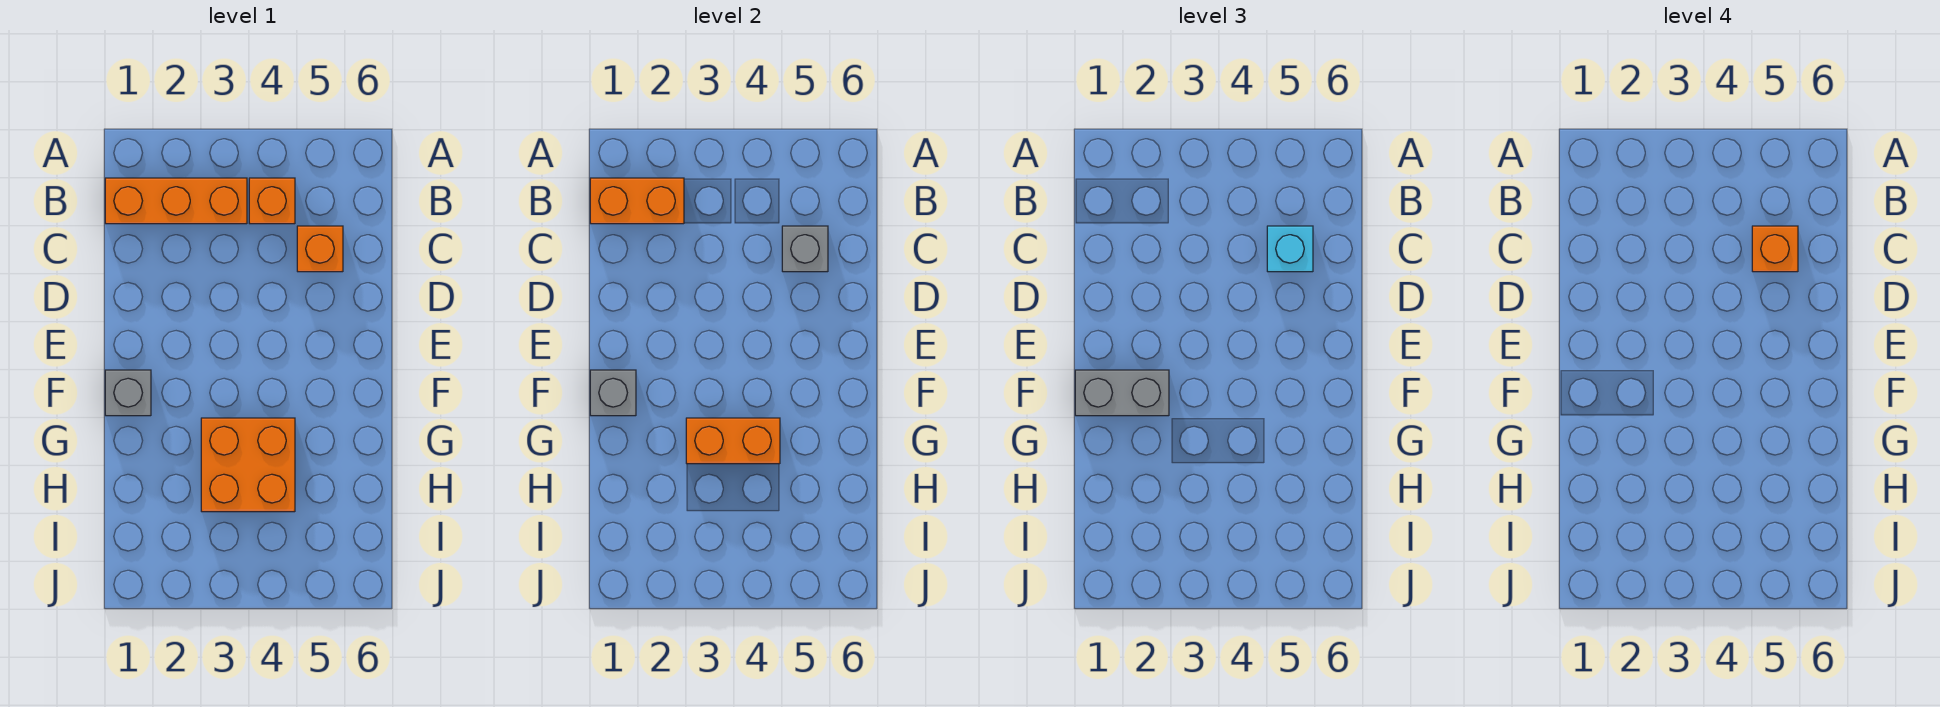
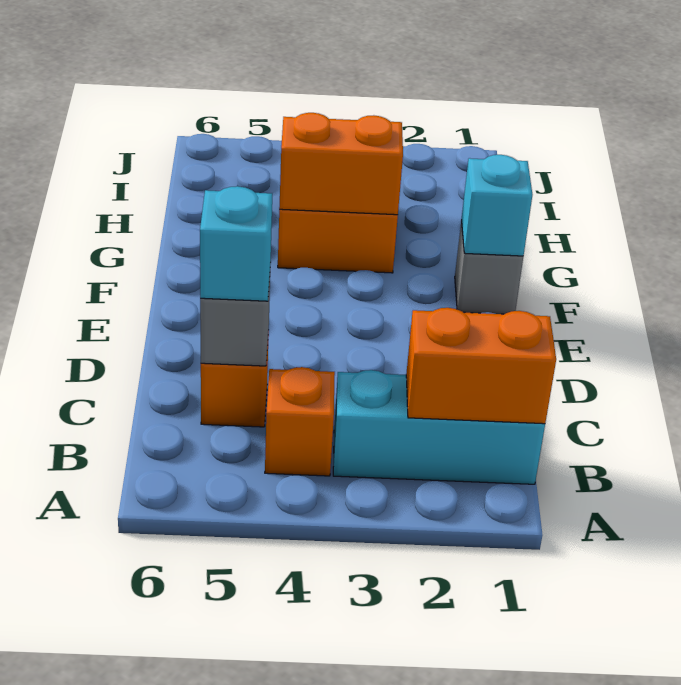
orange brick B1:B3 level 1 -> cyan brick B1:B3 level 1
orange brick C5 level 4 -> none
grey brick F1 level 2 -> cyan brick F1 level 2
grey brick F1:F2 level 3 -> none

